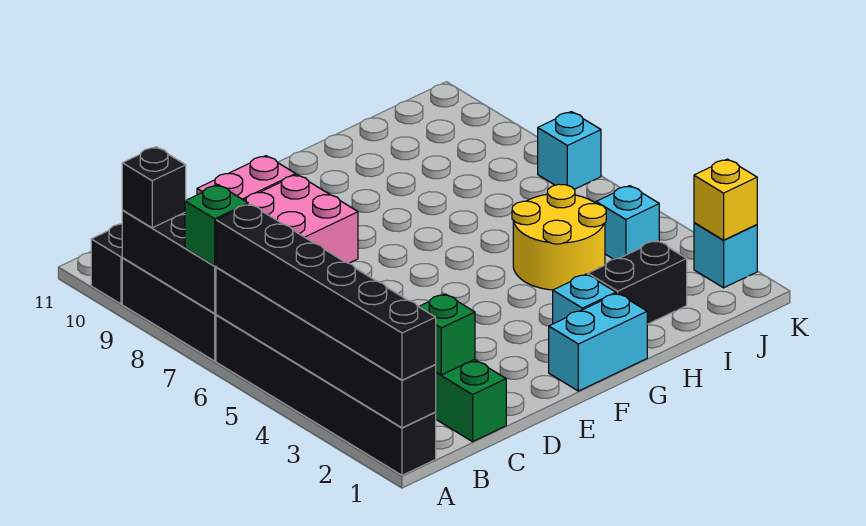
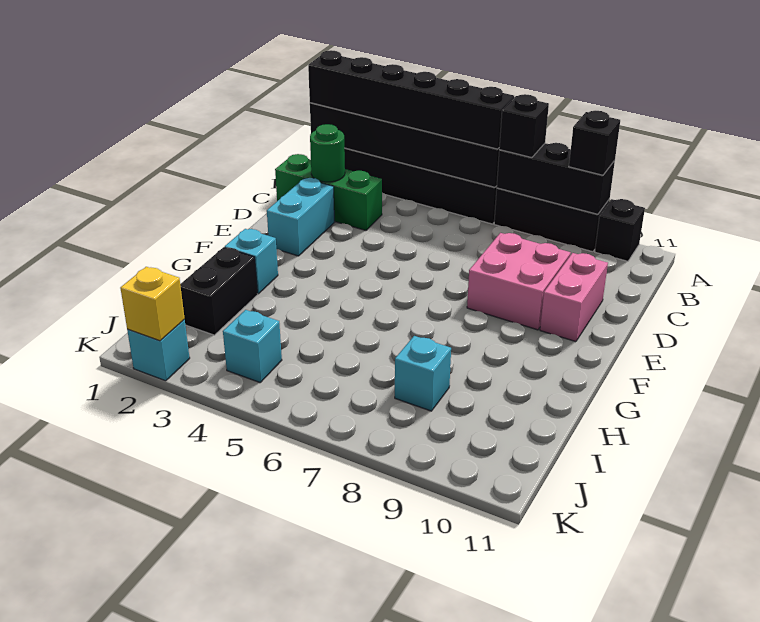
green brick A7 level 3 -> black brick A7 level 3
green brick C2 level 2 -> green round brick C2 level 2
cyan brick F1:G1 level 1 -> cyan brick D2:E2 level 1
yellow round brick H4:I5 level 1 -> none
cyan brick K7 level 1 -> cyan brick I8 level 1

